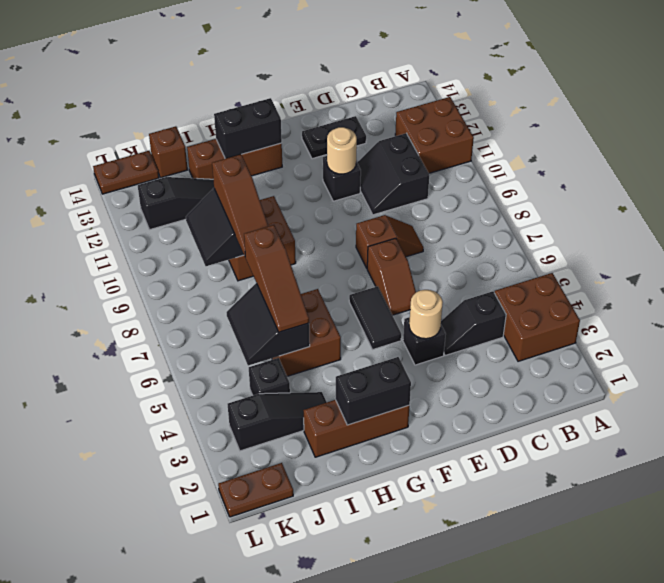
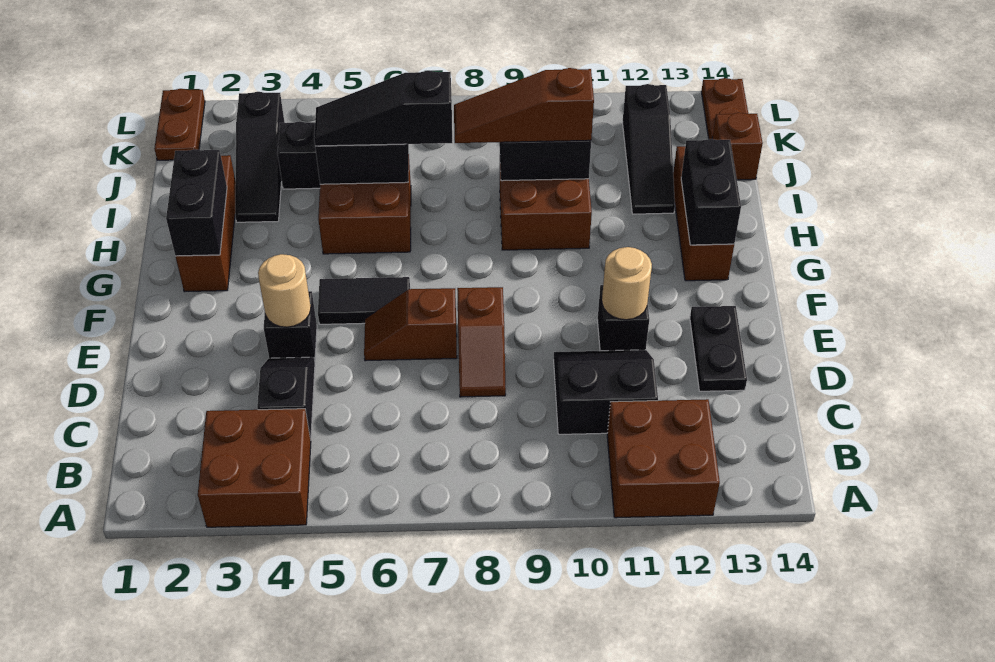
brown slope I5:I7 level 3 top 7 -> black slope I5:I7 level 3 top 7

